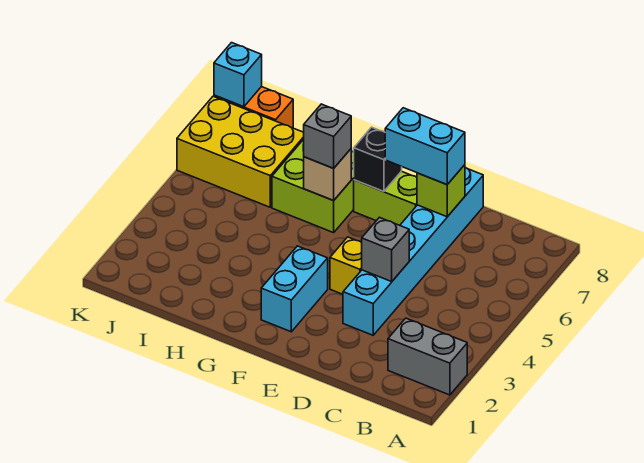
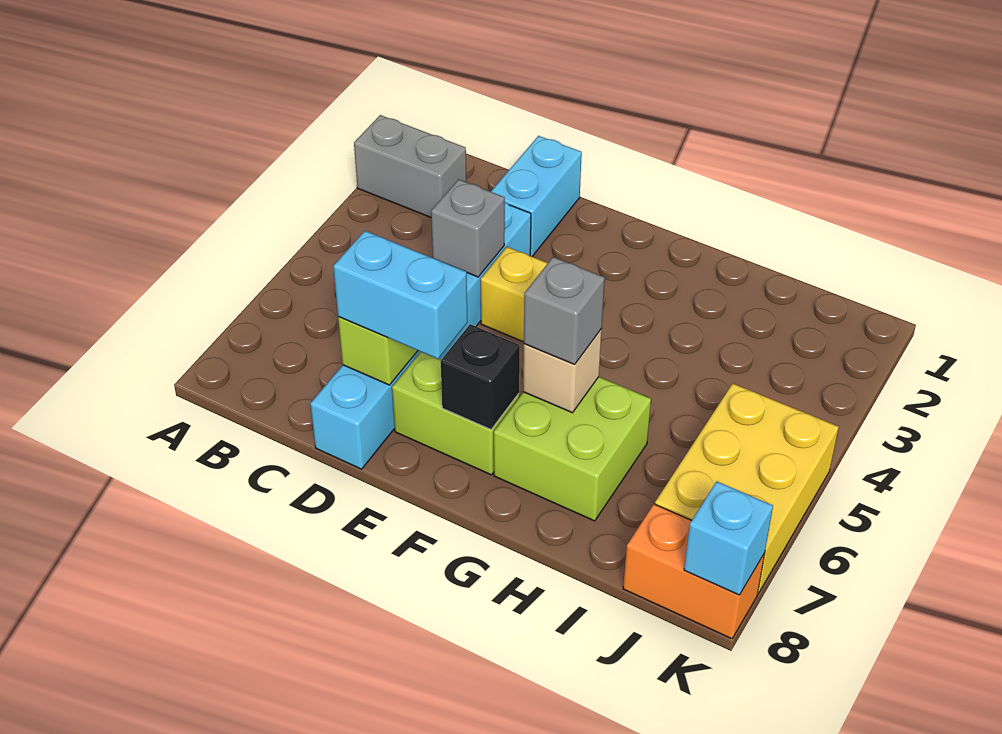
cyan brick F2:F3 level 1 -> cyan brick D1:D2 level 1
yellow brick I6:K7 level 1 -> yellow brick J5:K7 level 1

